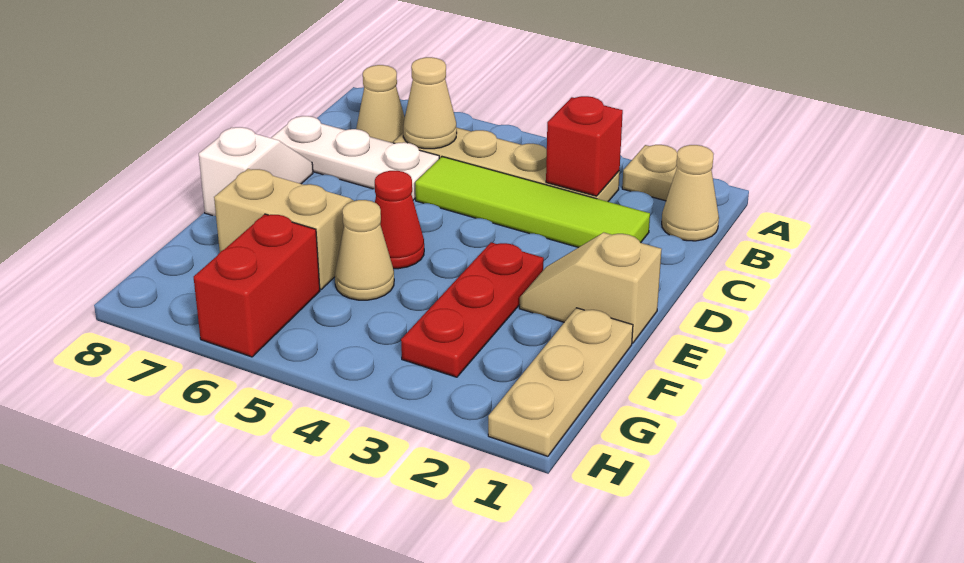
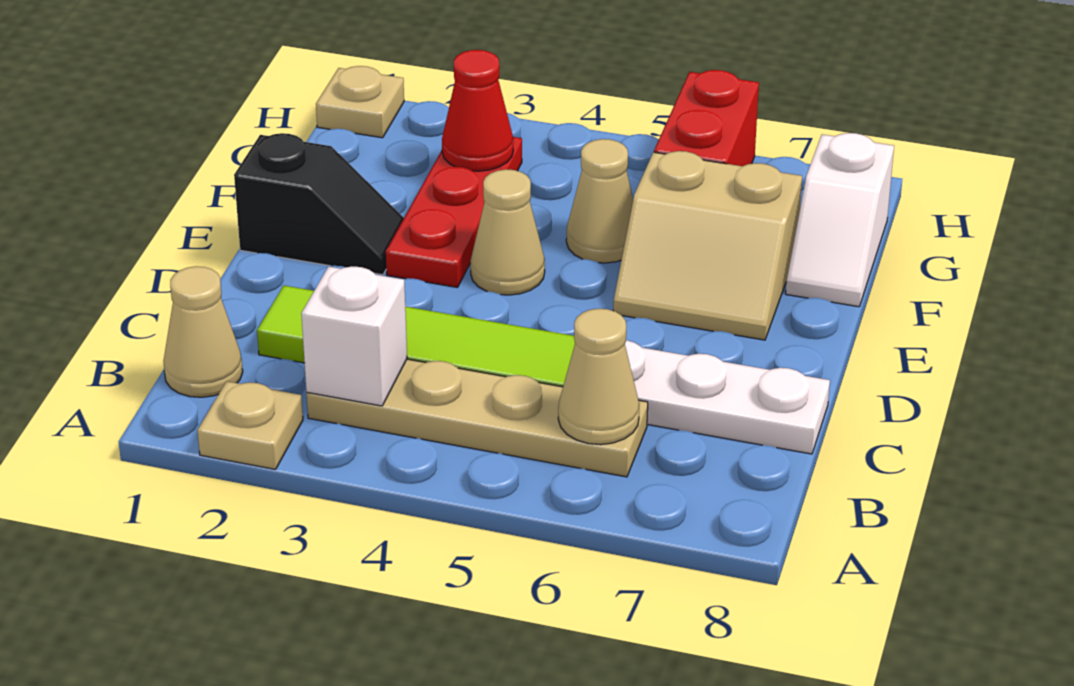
red brick B3 level 2 -> white brick B3 level 2
tan cone B7 level 1 -> tan cone E4 level 1
white slope D8:E8 level 1 top E -> white slope F8:G8 level 1 top G
tan slope E1:E2 level 1 top 1 -> black slope E1:E2 level 1 top 1
red cone E5 level 1 -> red cone G3 level 2
tan plate F1:H1 level 1 -> tan plate H1 level 1

